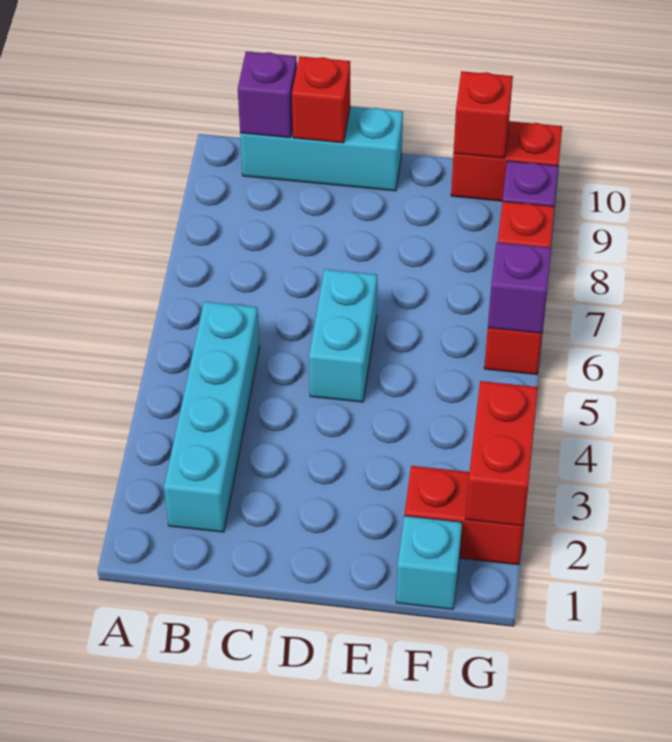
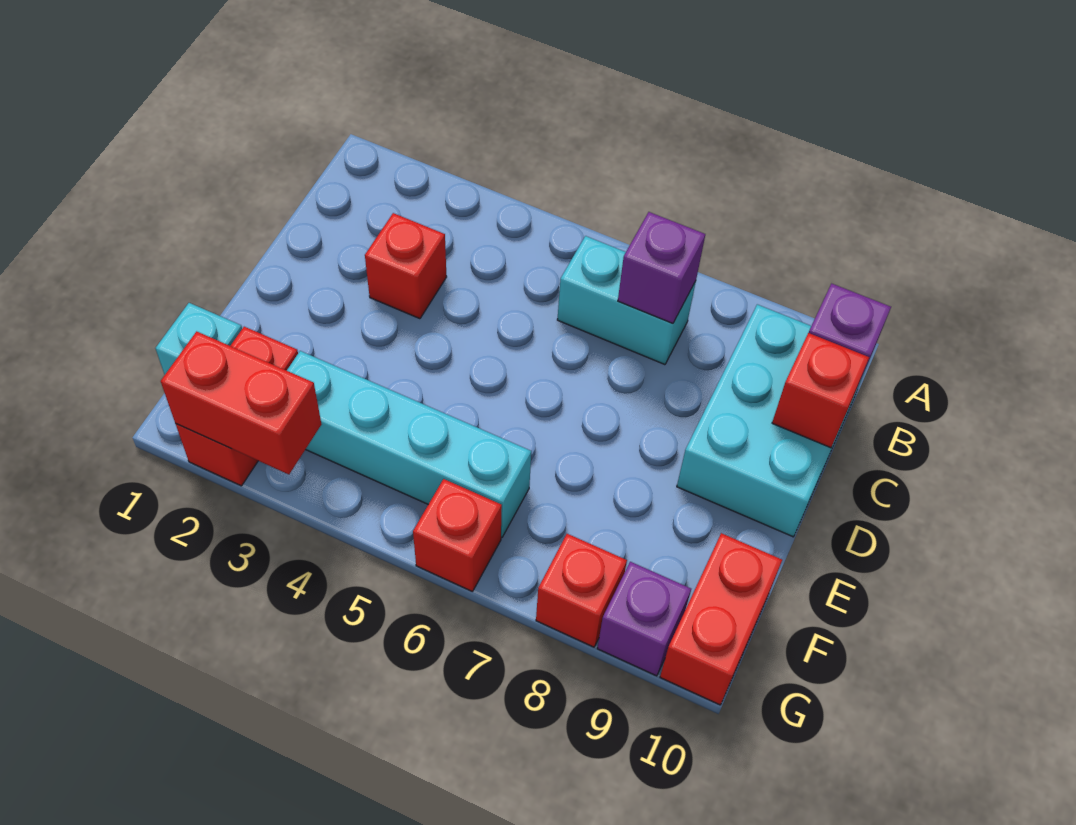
cyan brick B2:B5 level 1 -> cyan brick F3:F6 level 1
cyan brick B10:D10 level 1 -> cyan brick B9:D10 level 1
cyan brick D5:D6 level 1 -> cyan brick B6:B7 level 1
red brick F10 level 2 -> red brick C3 level 1
purple brick G6 level 2 -> purple brick B7 level 2

